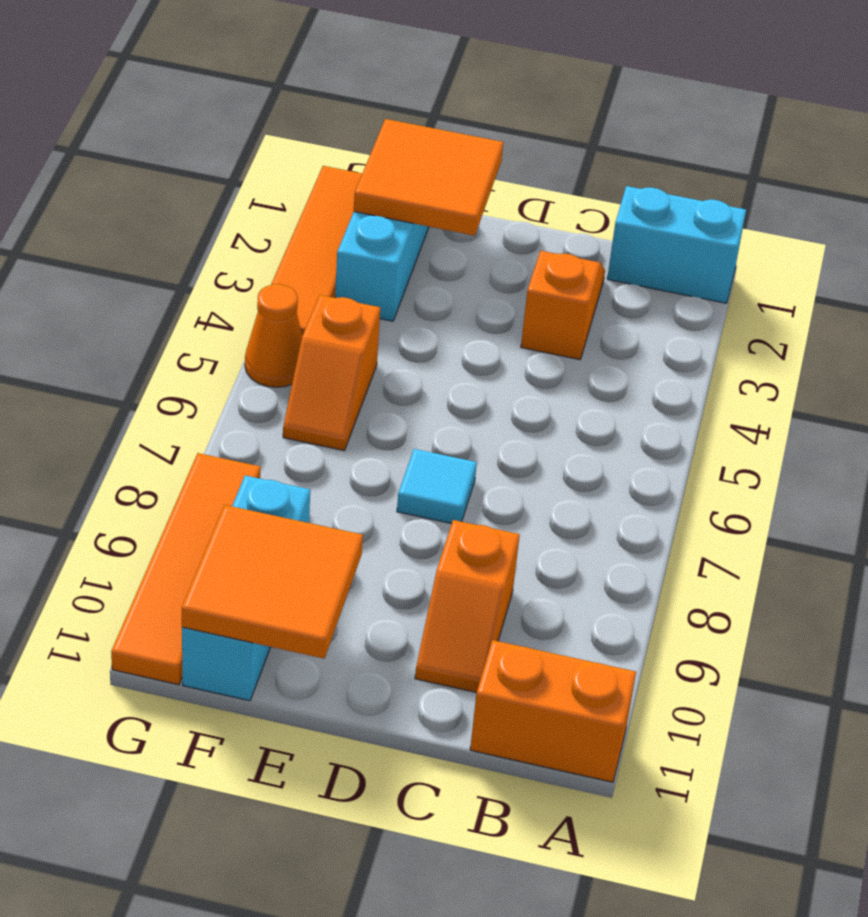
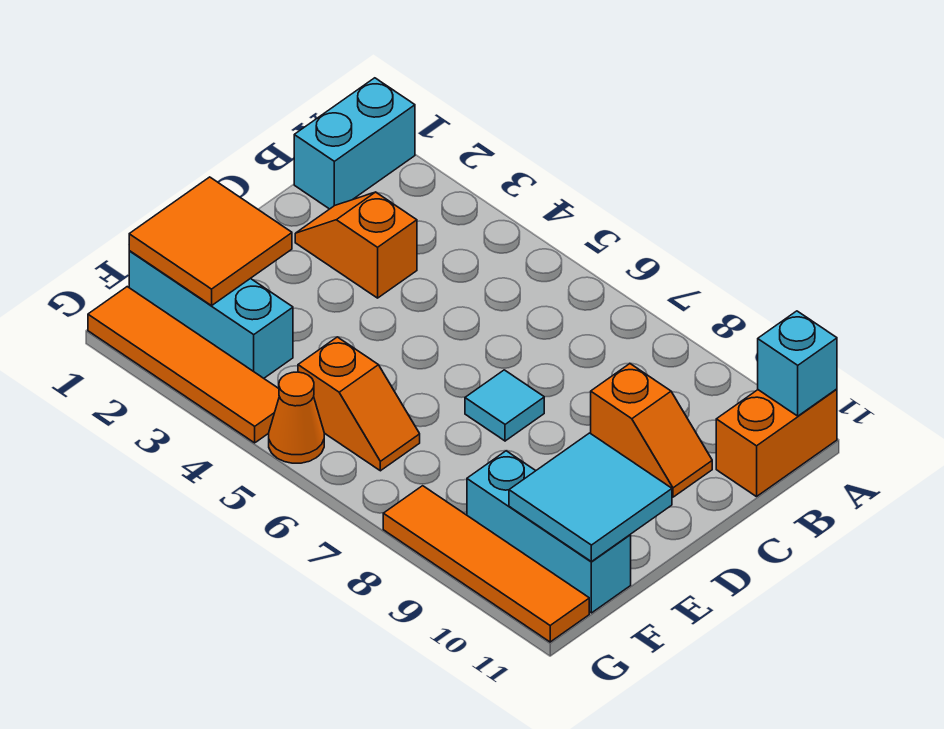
none -> cyan brick A11 level 2
orange tile E10:F11 level 2 -> cyan tile E10:F11 level 2

